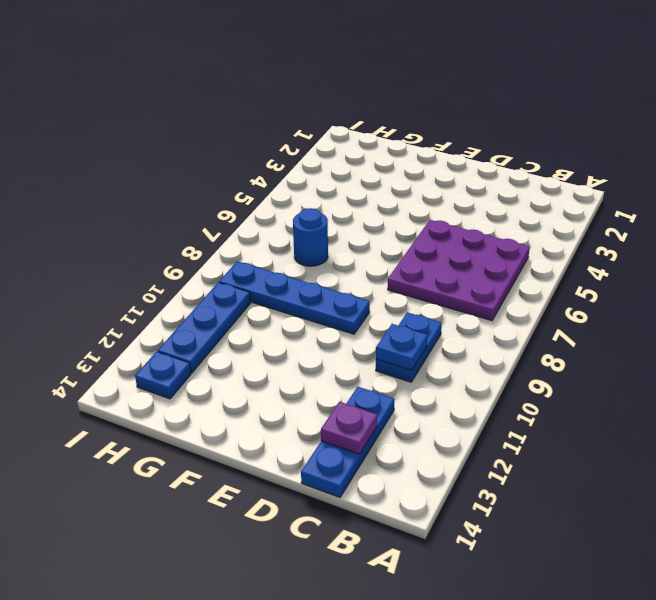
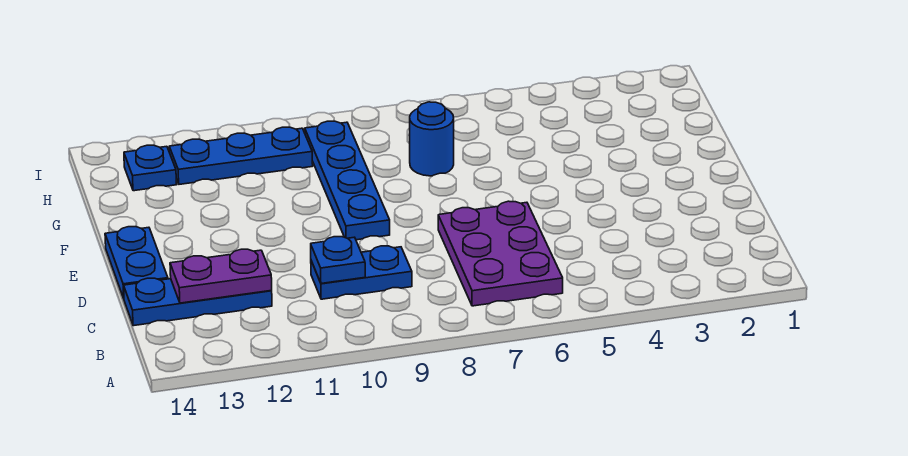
purple plate B5:D7 level 1 -> purple plate B6:D7 level 1
purple plate C13 level 2 -> purple plate C12:C13 level 2
none -> blue plate D14:E14 level 1

